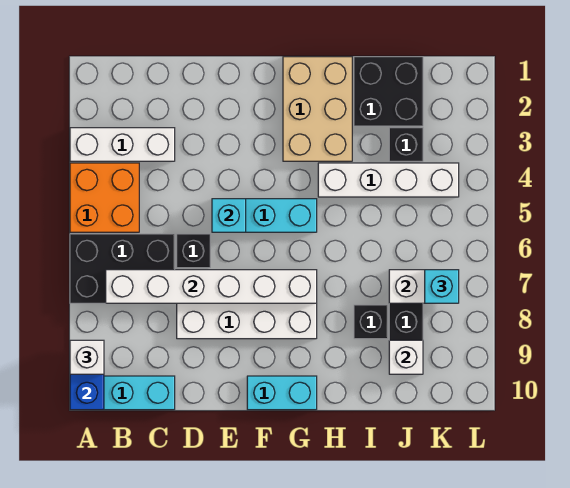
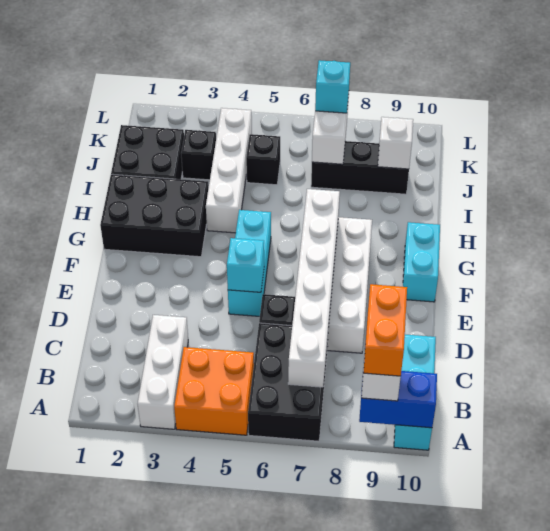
none -> orange brick A9:B9 level 4
tan brick G1:H3 level 1 -> black brick G1:H3 level 1
black brick I8 level 1 -> black brick J5 level 1

